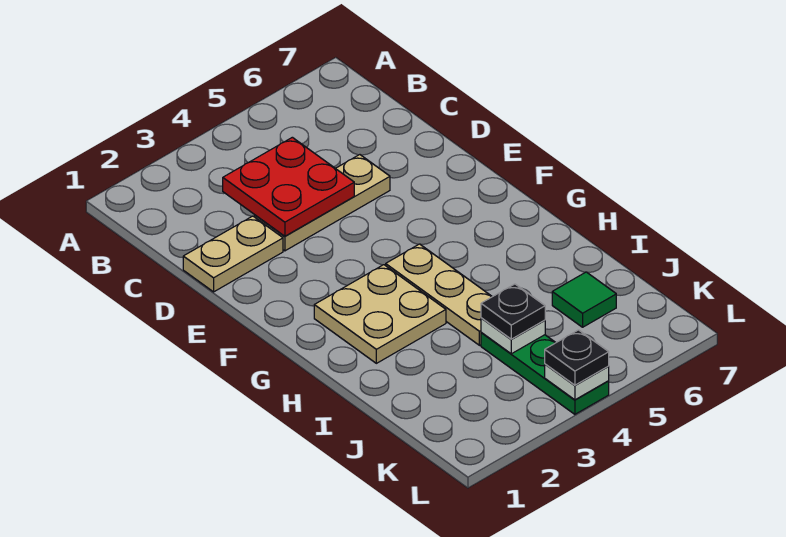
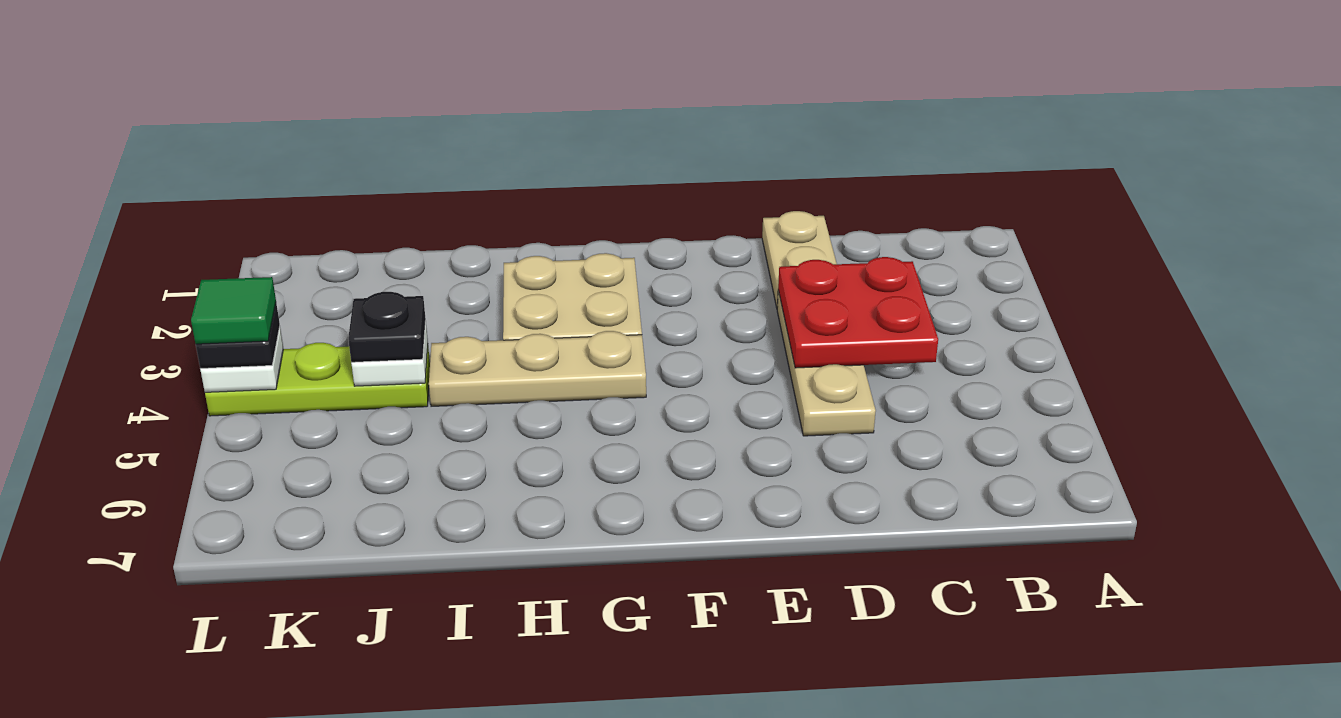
green plate J4:L4 level 1 -> lime plate J4:L4 level 1
green tile J6 level 1 -> green tile L4 level 4

